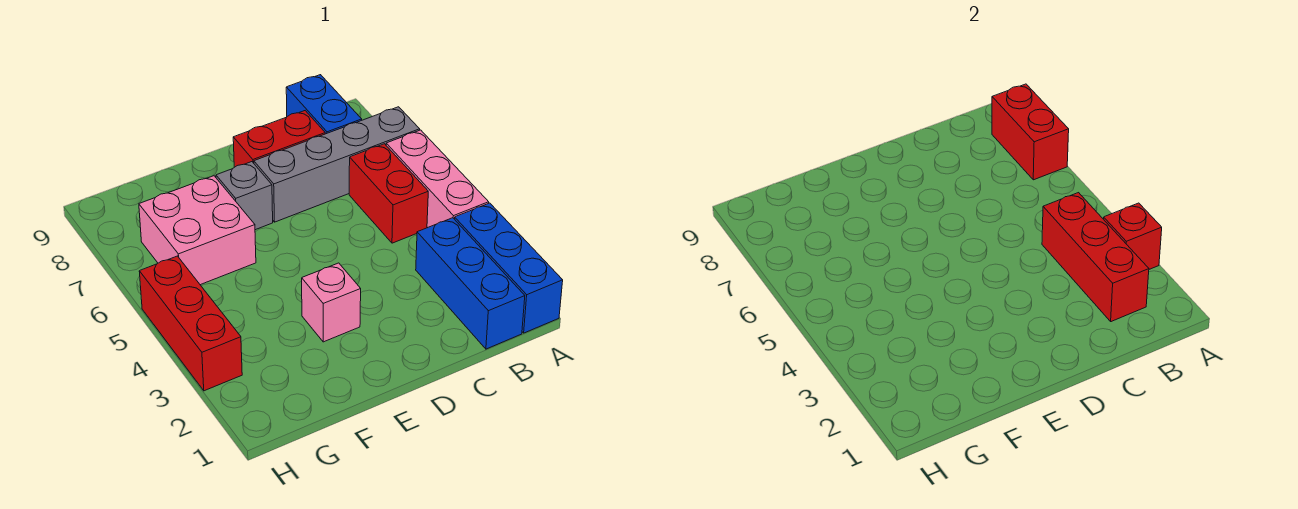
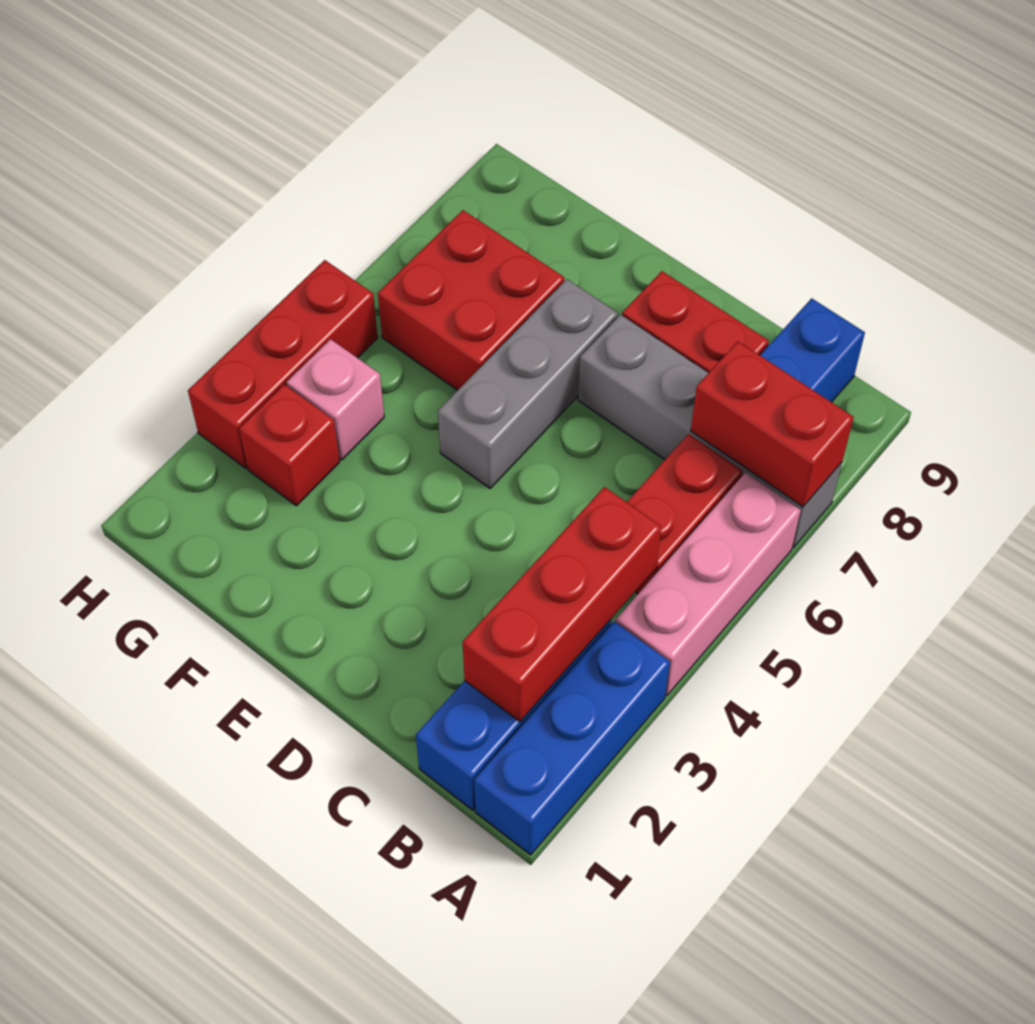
red brick A3 level 2 -> red brick G3 level 1
red brick A7:A8 level 2 -> red brick A7:B7 level 2
pink brick E3 level 1 -> pink brick G4 level 1
grey brick E7 level 1 -> grey brick E5:E7 level 1
pink brick F6:G7 level 1 -> red brick F6:G7 level 1

